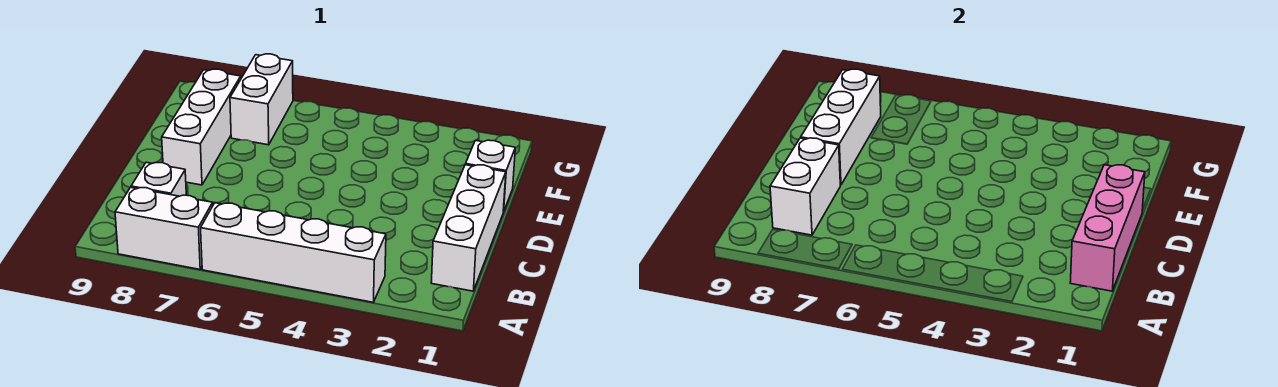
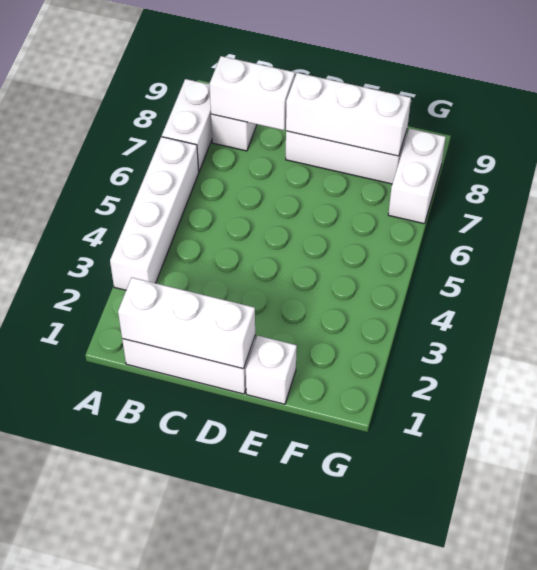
pink brick B1:D1 level 2 -> white brick B1:D1 level 2
white brick F7:G7 level 1 -> white brick G7:G8 level 1

